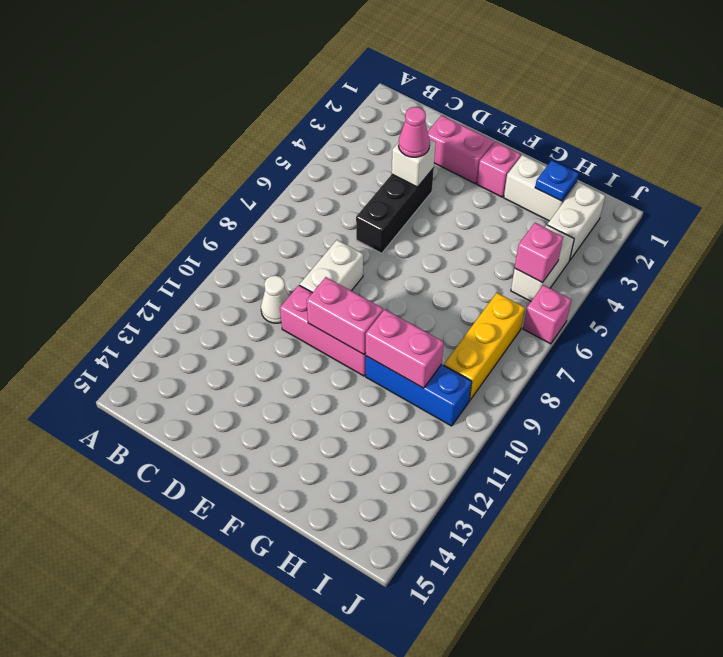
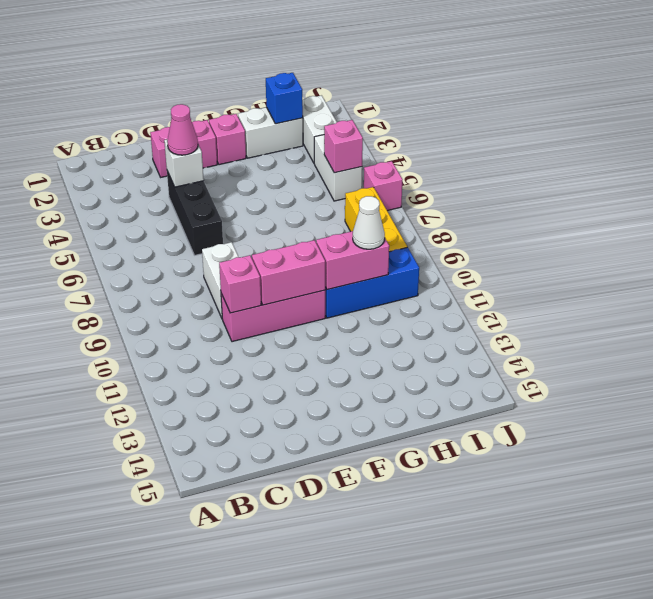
white cone C10 level 1 -> white cone H10 level 3
none -> pink brick D10 level 2
blue plate H2 level 2 -> blue brick H2 level 2

